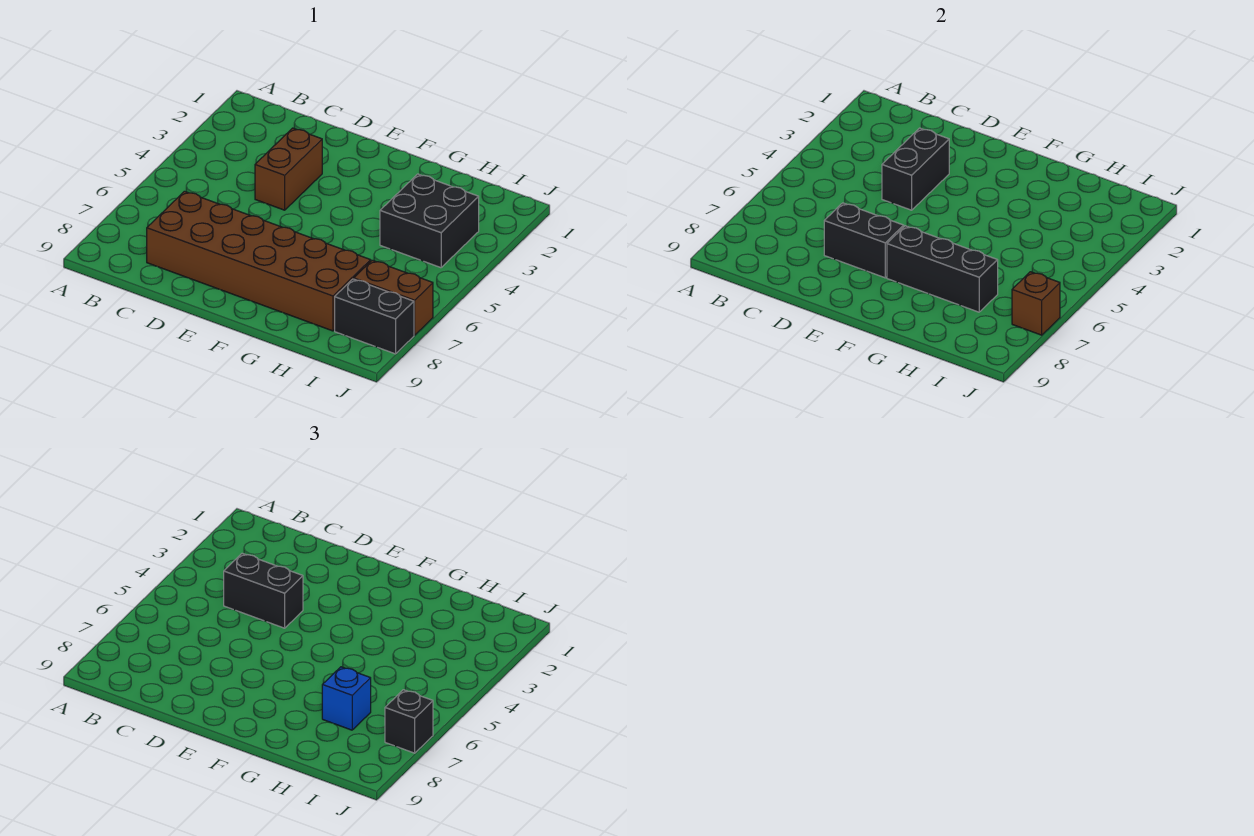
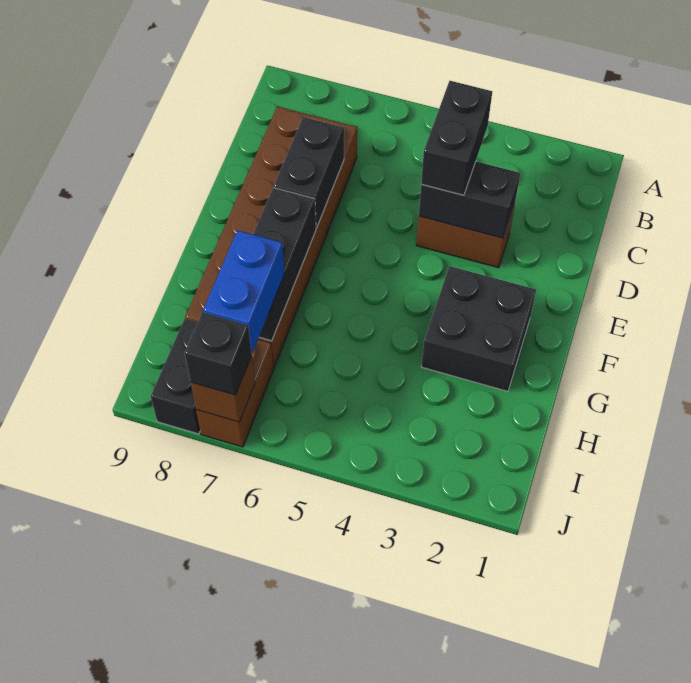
black brick H3:I4 level 1 -> black brick F2:G3 level 1
blue brick H7 level 3 -> blue brick H7:I7 level 3

